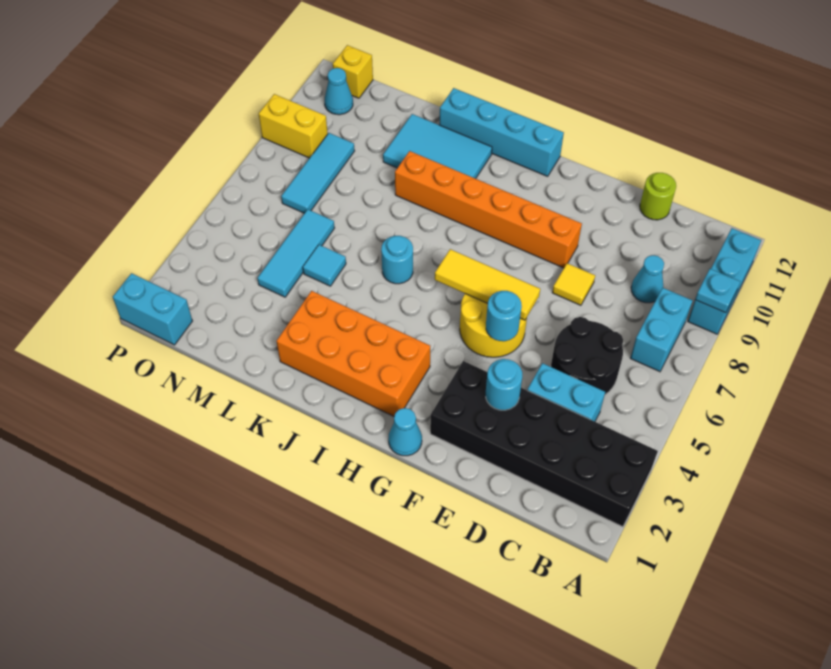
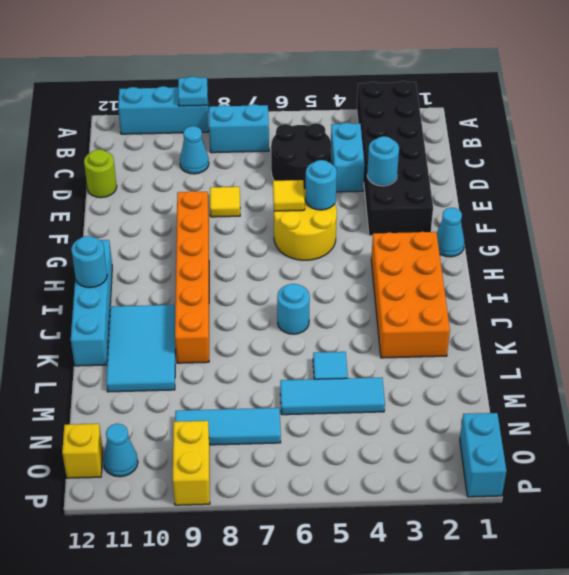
yellow tile F6:H6 level 2 -> yellow tile F6 level 2
none -> cyan round brick I12 level 2

